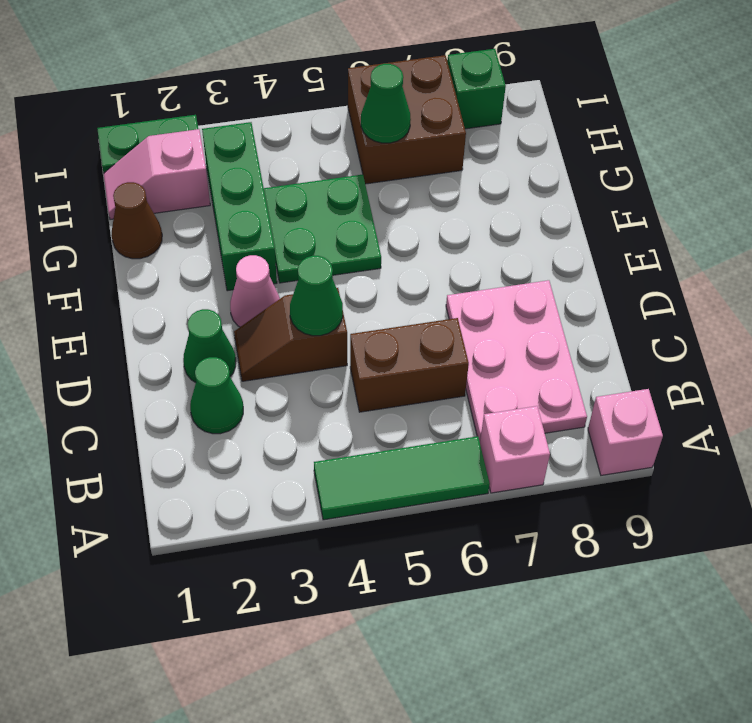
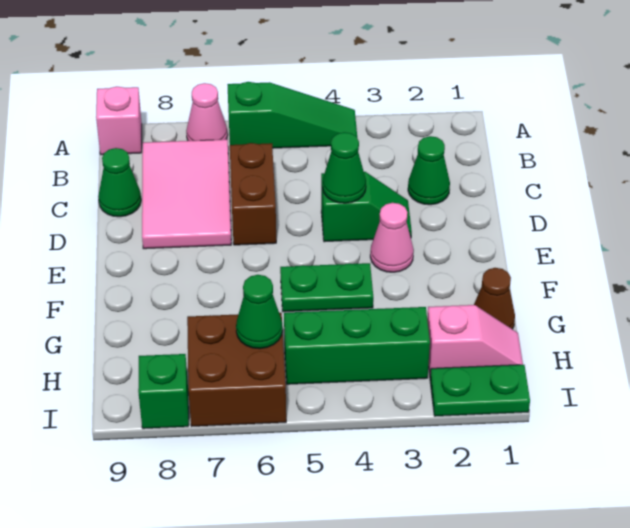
green tile A4:A6 level 1 -> green slope A4:A6 level 1 top 6
pink brick A7 level 1 -> pink cone A7 level 1
pink plate B7:D8 level 1 -> pink tile B7:D8 level 1
brown brick C5:C6 level 1 -> brown brick C6:D6 level 1
green cone D2 level 1 -> green cone C9 level 1
brown slope D3:D4 level 1 top 4 -> green slope D3:D4 level 1 top 4
green brick F3:H3 level 1 -> green brick H3:H5 level 1
green plate F4:G5 level 1 -> green plate F4:F5 level 1

